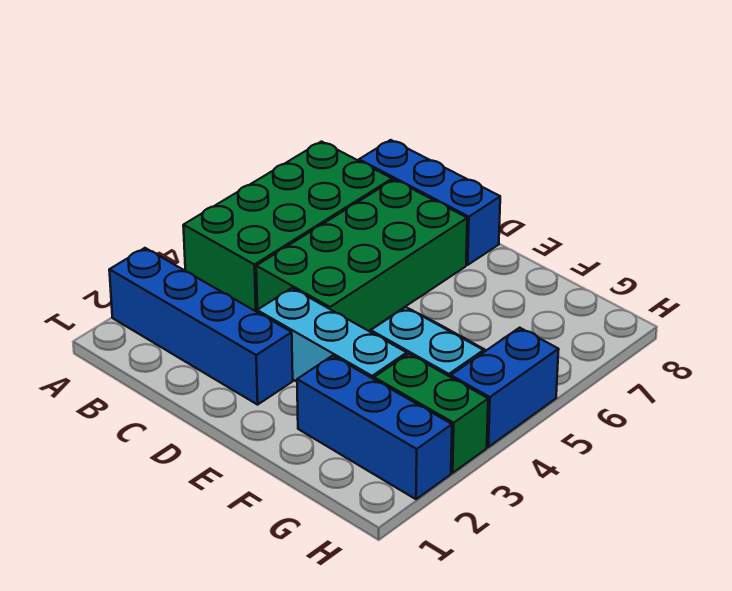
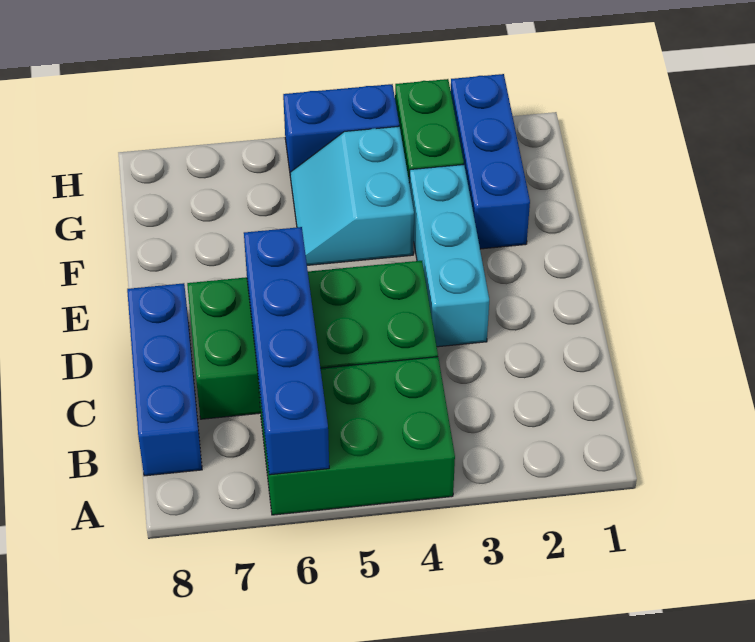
blue brick A2:D2 level 1 -> blue brick A6:D6 level 2
green brick A4:B7 level 1 -> green brick A4:B6 level 1

